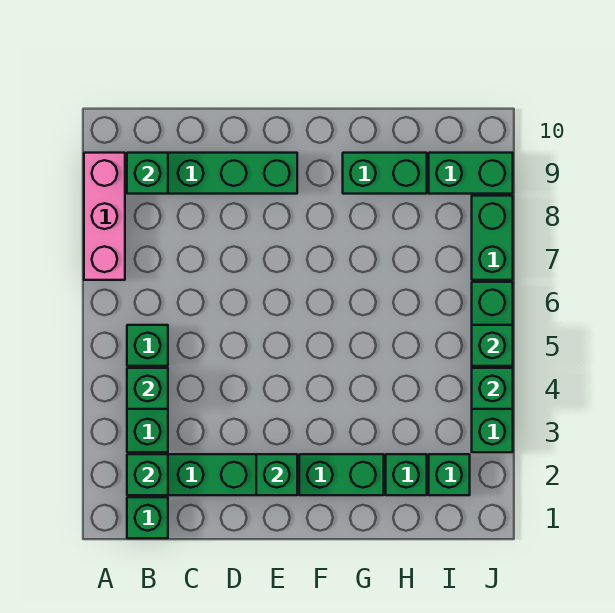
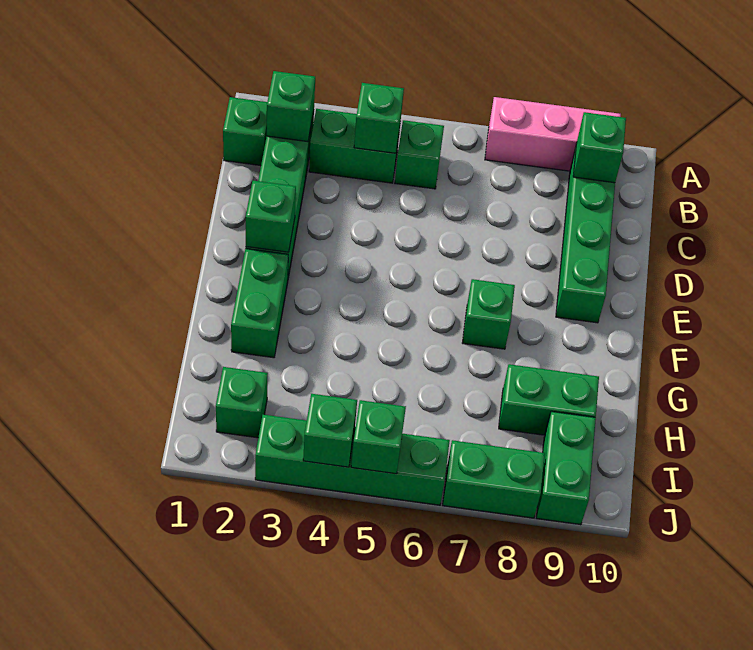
green brick G9:H9 level 1 -> green brick H8:H9 level 1
green brick H2 level 1 -> green brick F7 level 1

